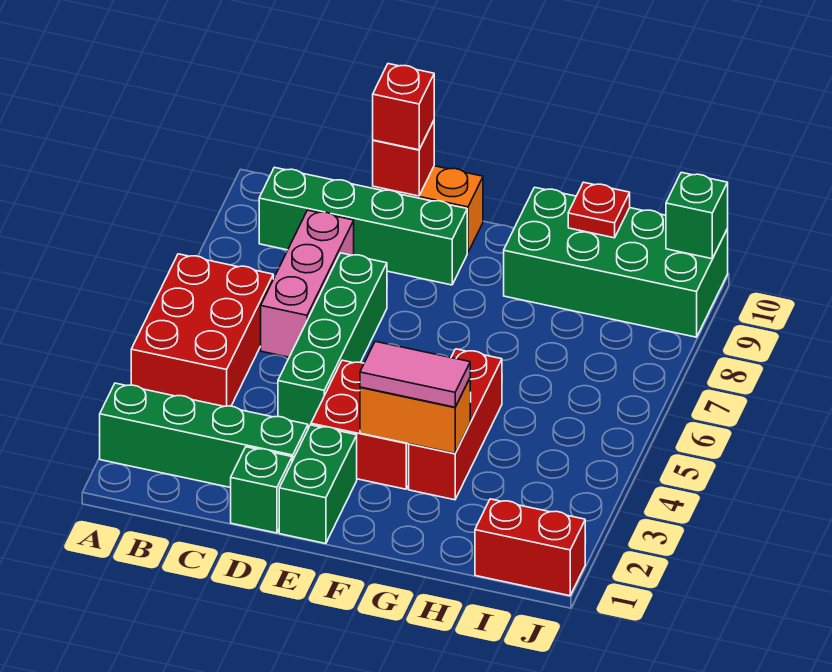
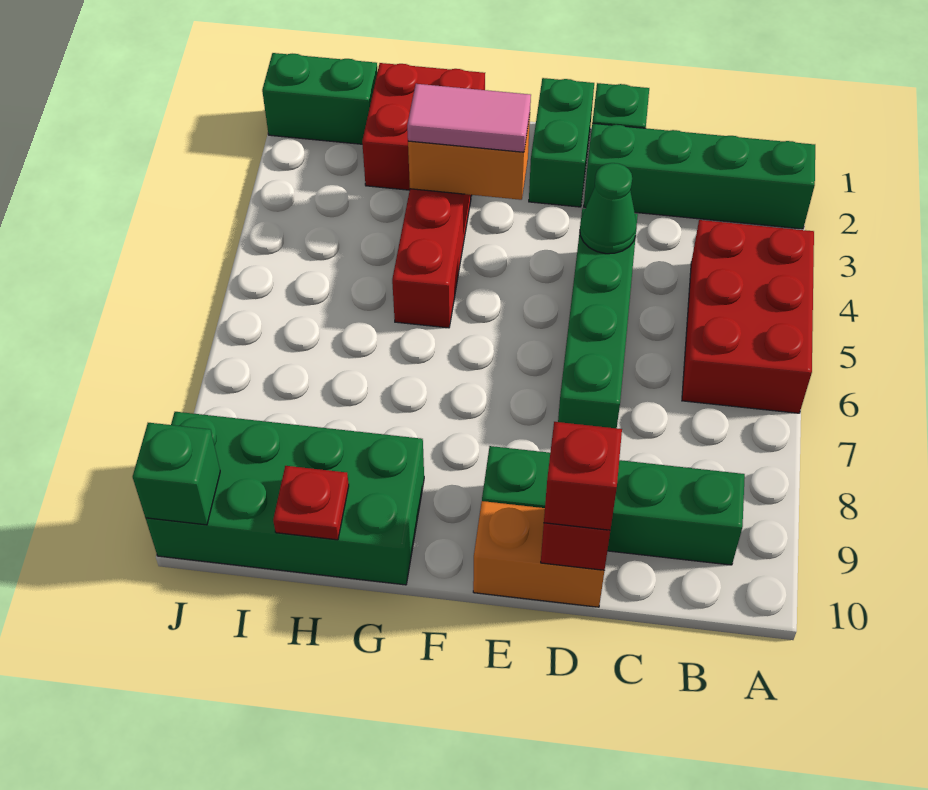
pink brick C6:C8 level 1 -> none
none -> green cone D4 level 2
red brick E3:F4 level 1 -> red brick G1:H2 level 1
red brick I1:J1 level 1 -> green brick I1:J1 level 1

